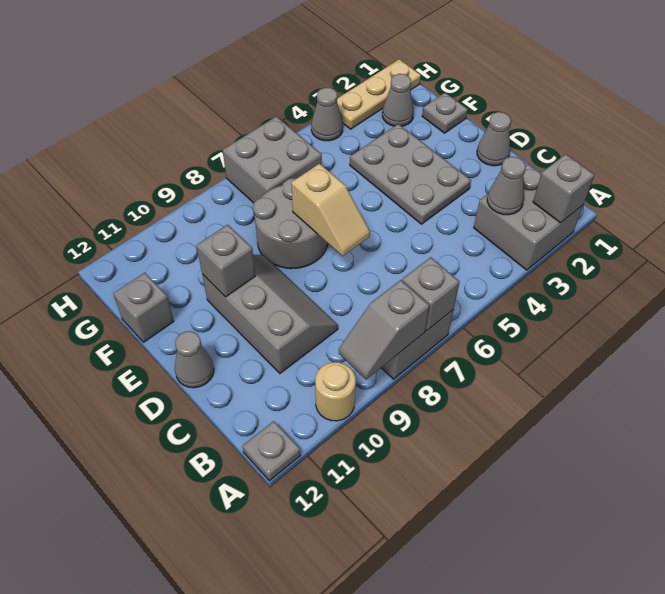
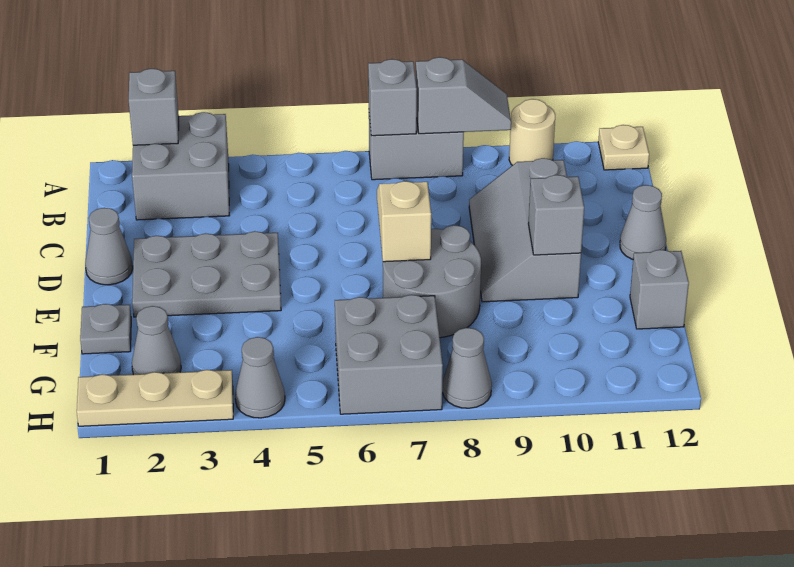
grey plate A12 level 1 -> tan plate A12 level 1
grey cone B3 level 2 -> grey cone H8 level 1
grey plate D3:F4 level 1 -> grey plate D2:E4 level 1

